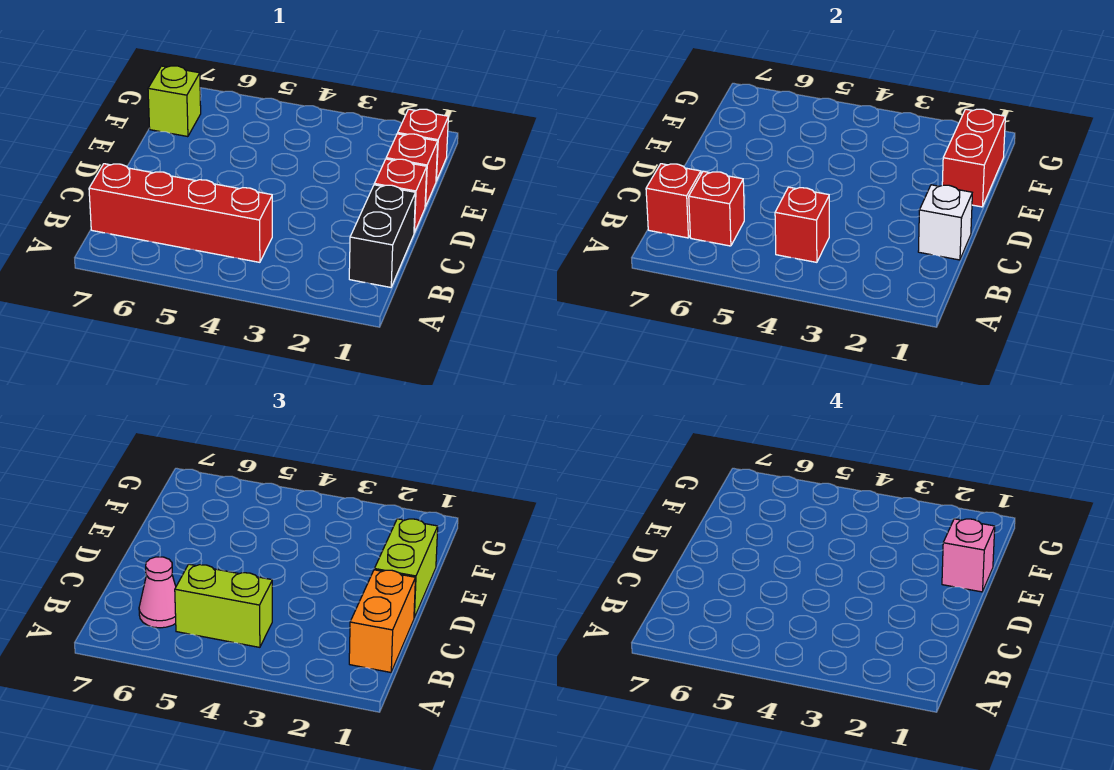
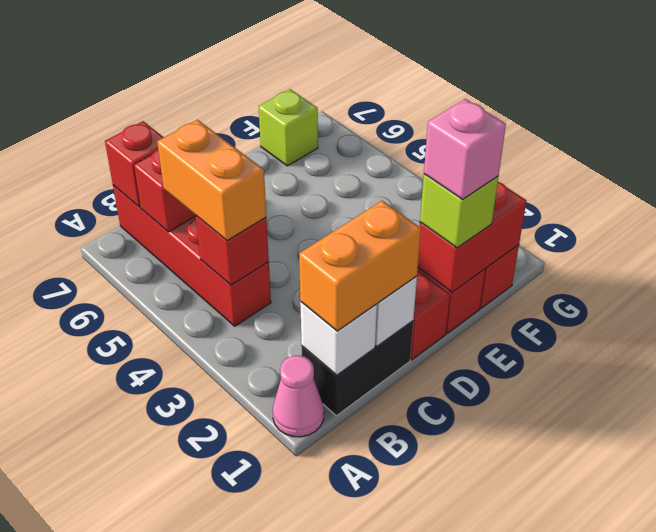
none -> white brick B1 level 2
lime brick B4:B5 level 3 -> orange brick B4:B5 level 3
pink cone B6 level 3 -> pink cone A1 level 1
lime brick D1:E1 level 3 -> lime brick E1 level 3

